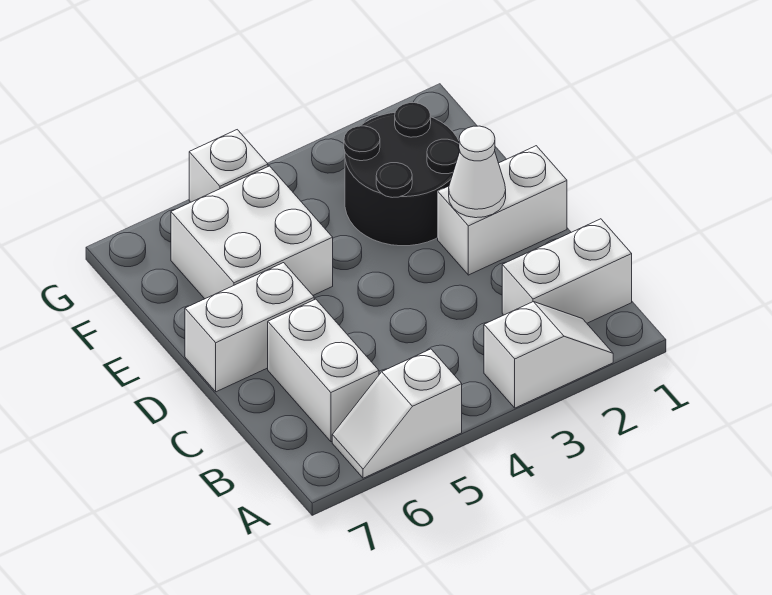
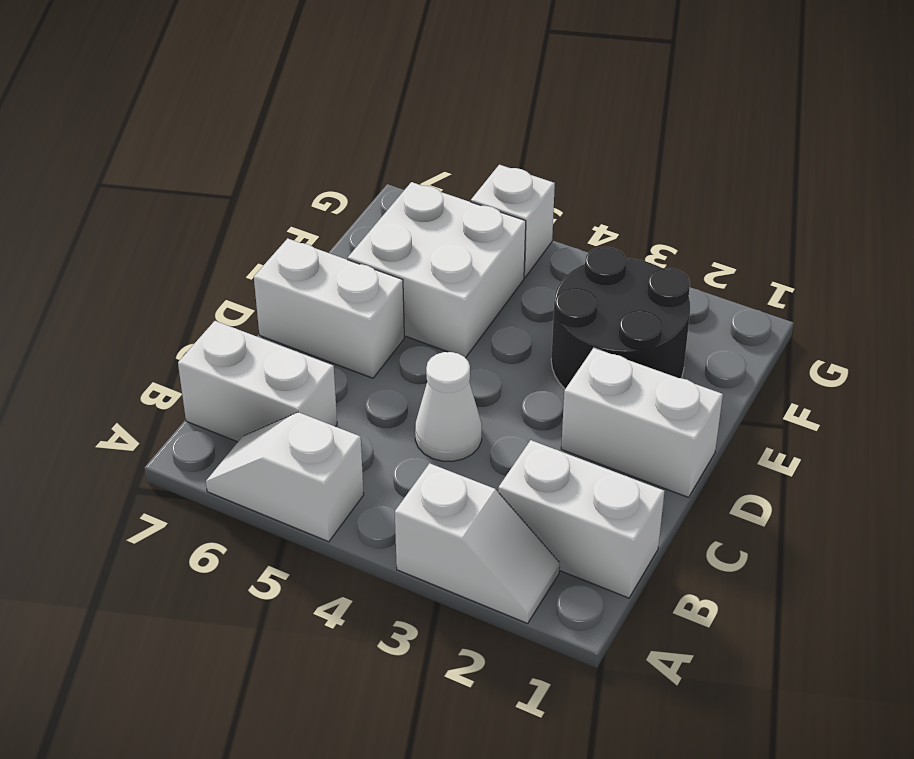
white brick B6:C6 level 1 -> white brick B6:B7 level 1
white cone D2 level 2 -> white cone C4 level 1

